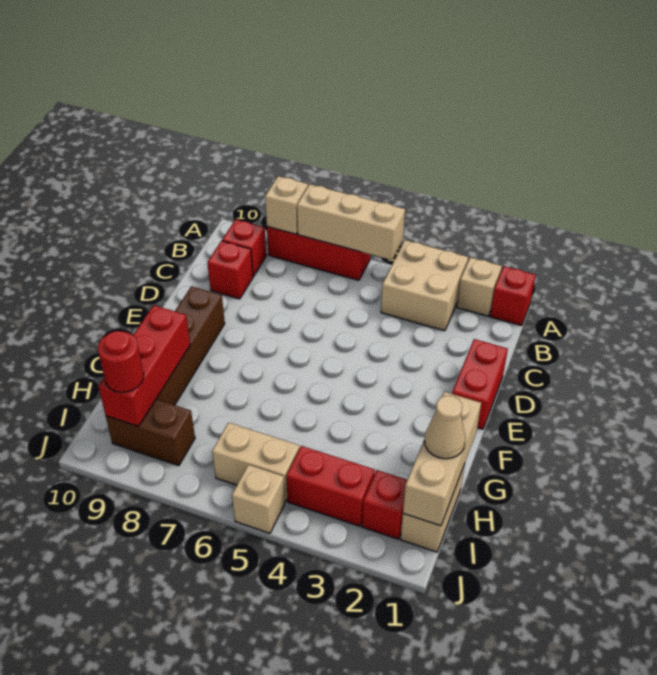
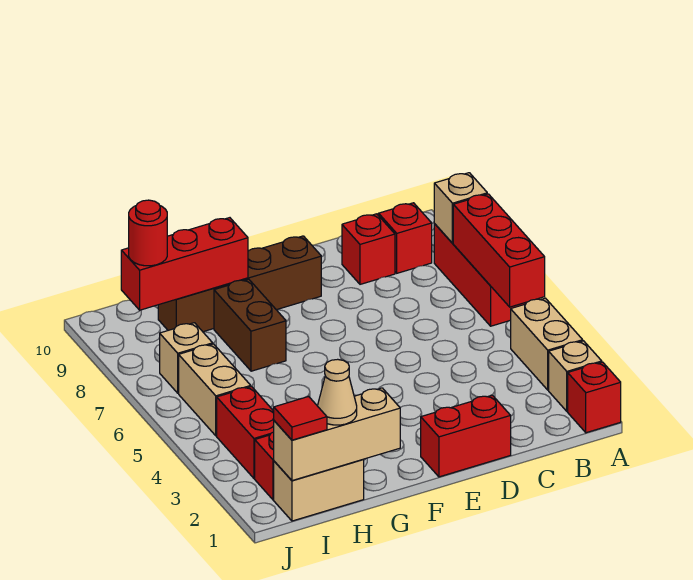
tan brick A3:B4 level 1 -> tan brick A3:A4 level 1
tan brick A5:A7 level 2 -> red brick A5:A7 level 2
none -> red tile I1 level 3
brown brick I8:I9 level 1 -> brown brick G7:G8 level 1
tan brick J5 level 1 -> tan brick I7 level 1

